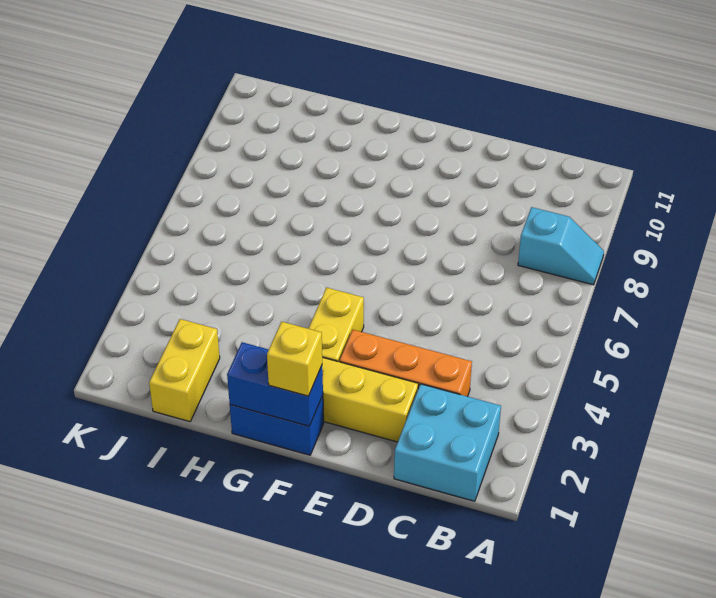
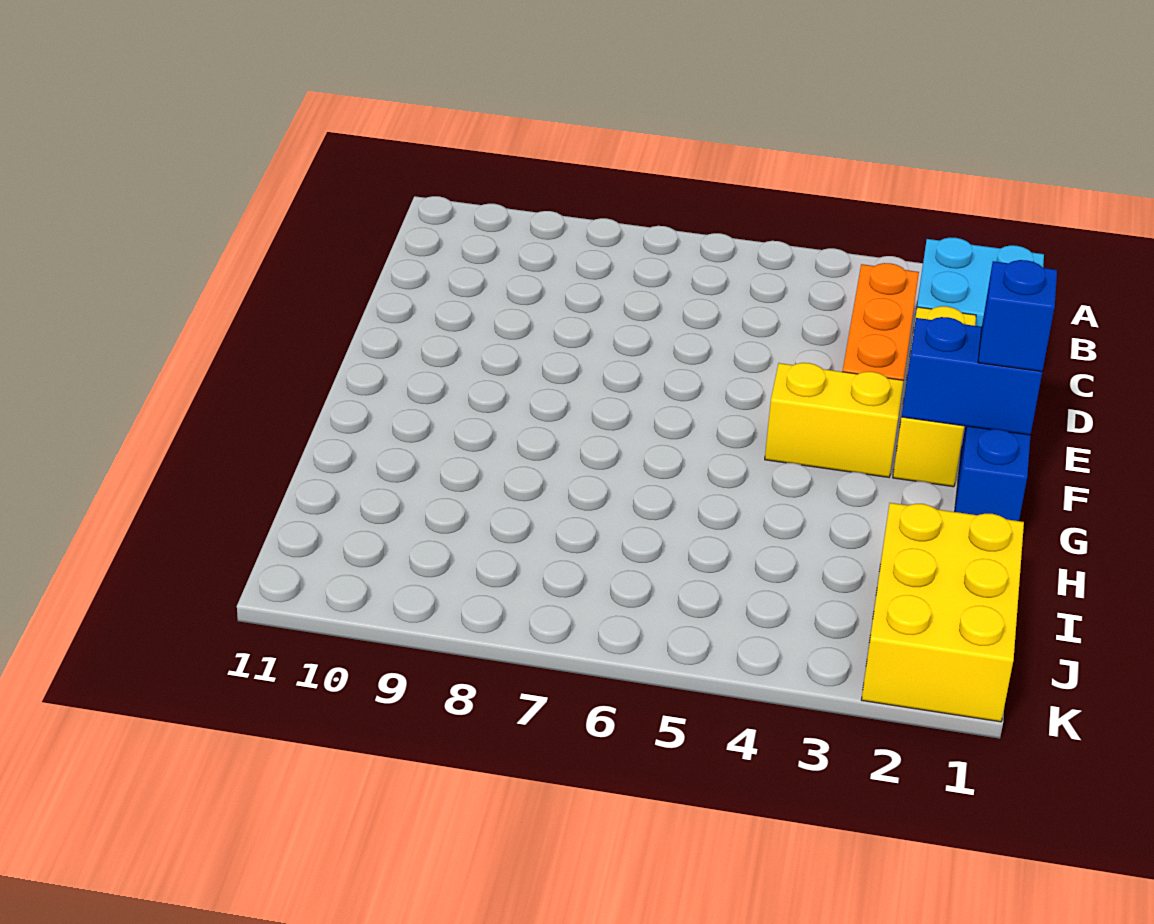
cyan slope A8:B8 level 1 top B -> none
blue brick F1:G1 level 2 -> blue brick F1:F2 level 2
yellow brick F1 level 3 -> blue brick F1 level 3
yellow brick I1:I2 level 1 -> yellow brick I1:K2 level 1

